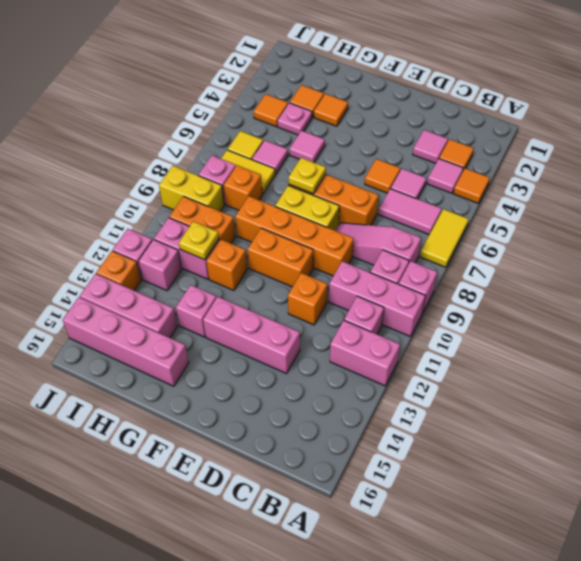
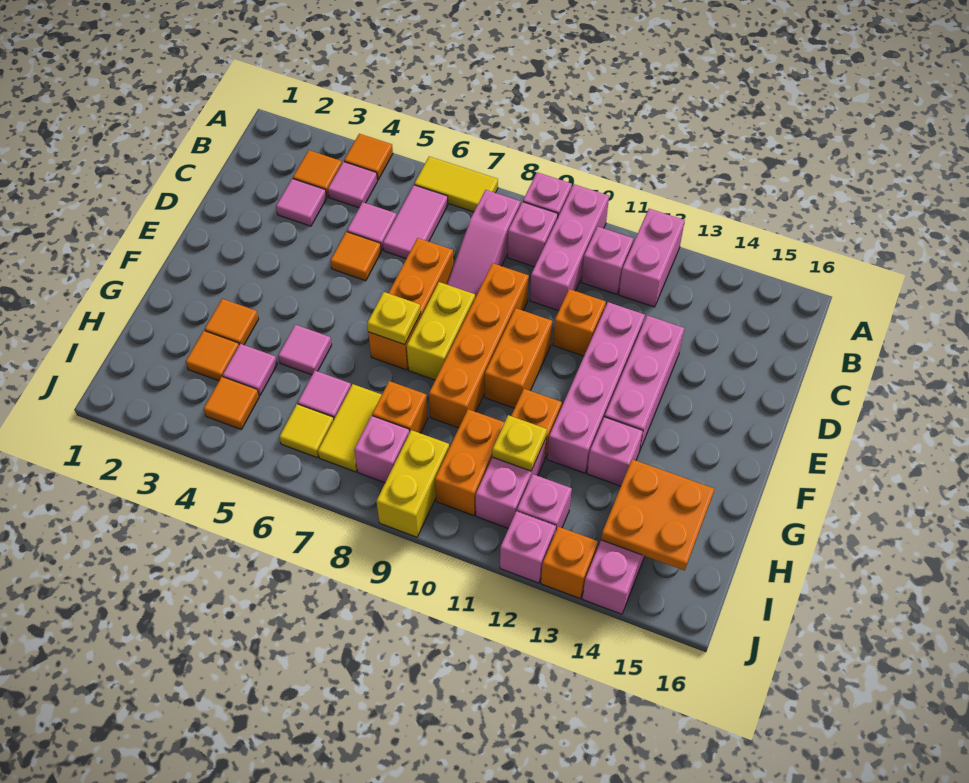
pink brick G15:J15 level 1 -> pink brick D12:G12 level 1
pink plate H4 level 1 -> pink tile H4 level 1
none -> orange plate H14:I15 level 2

